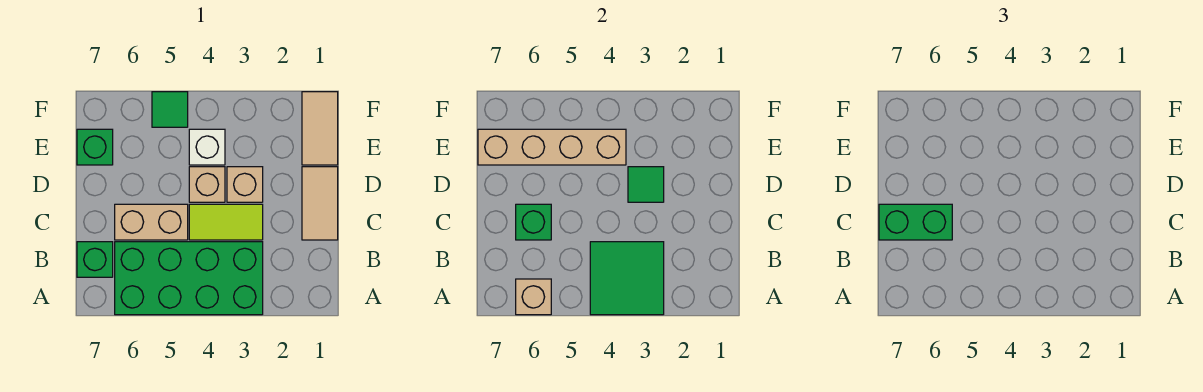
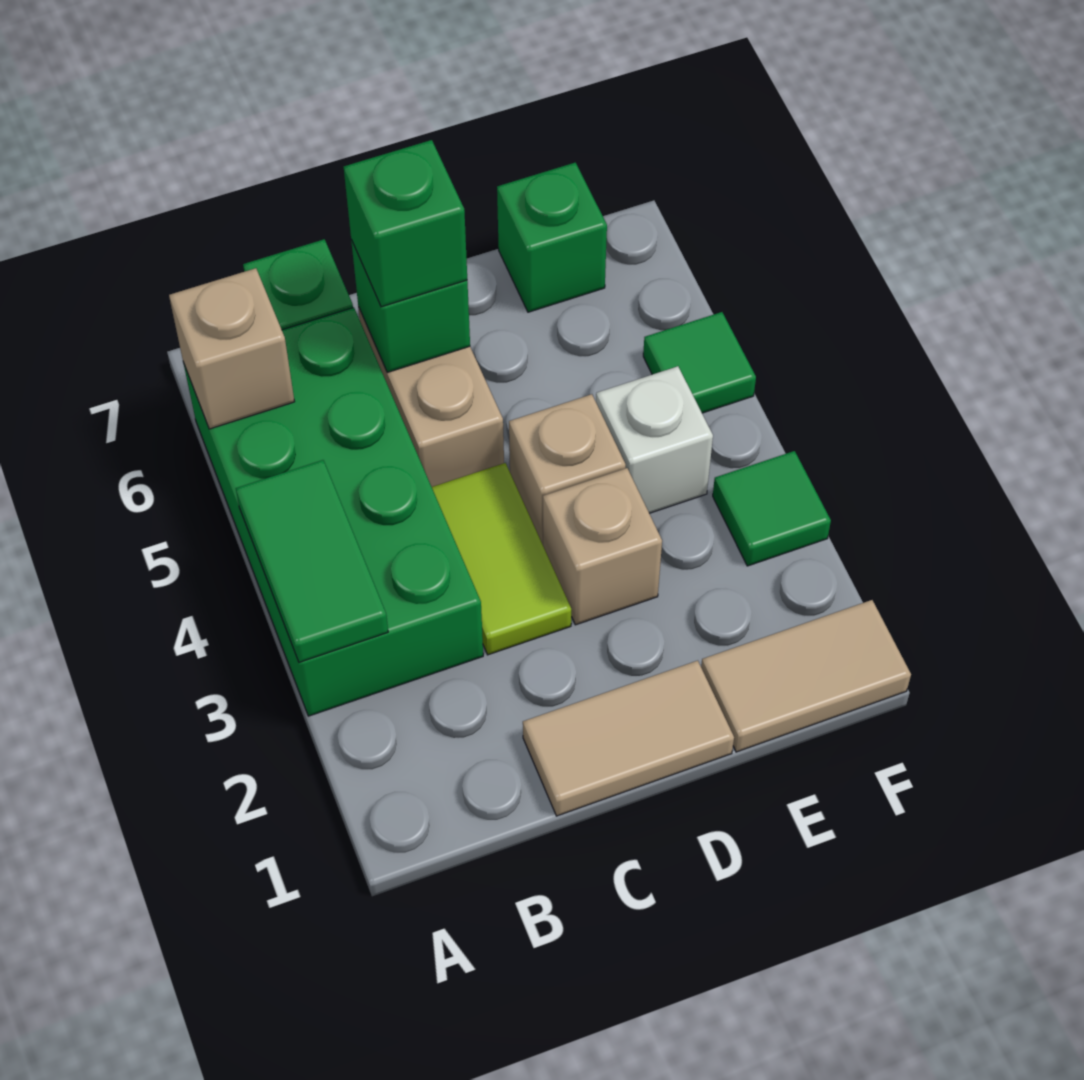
green tile A3:B4 level 2 -> green tile A3:A4 level 2
green brick C6:C7 level 3 -> green brick C6 level 3
green tile D3 level 2 -> green tile F3 level 1
tan brick E4:E7 level 2 -> none

